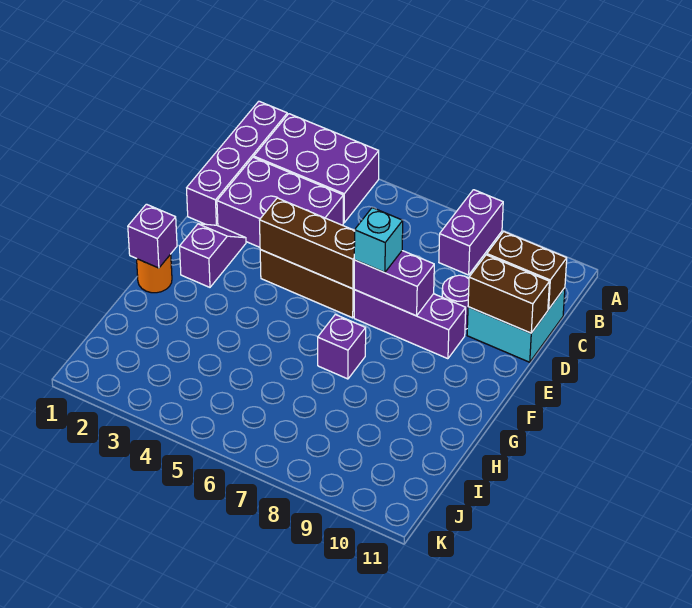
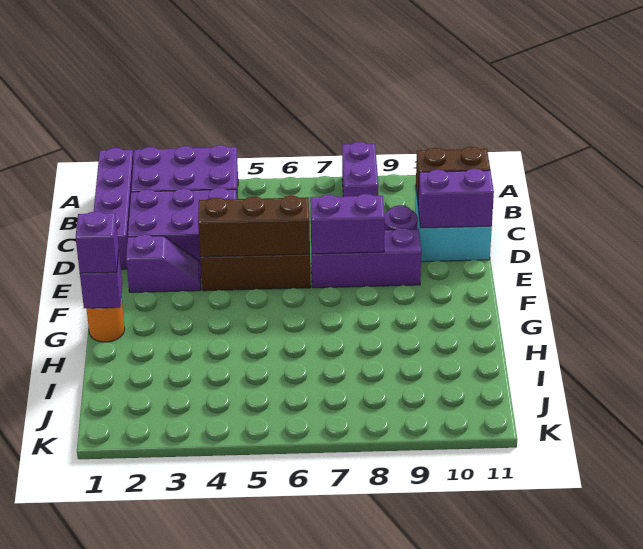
brown brick D10:D11 level 2 -> purple brick D10:D11 level 2
purple slope E2:F2 level 1 top F -> purple slope E2:E3 level 1 top 2
cyan brick E7 level 3 -> none
purple brick G7 level 1 -> purple brick G1 level 3

